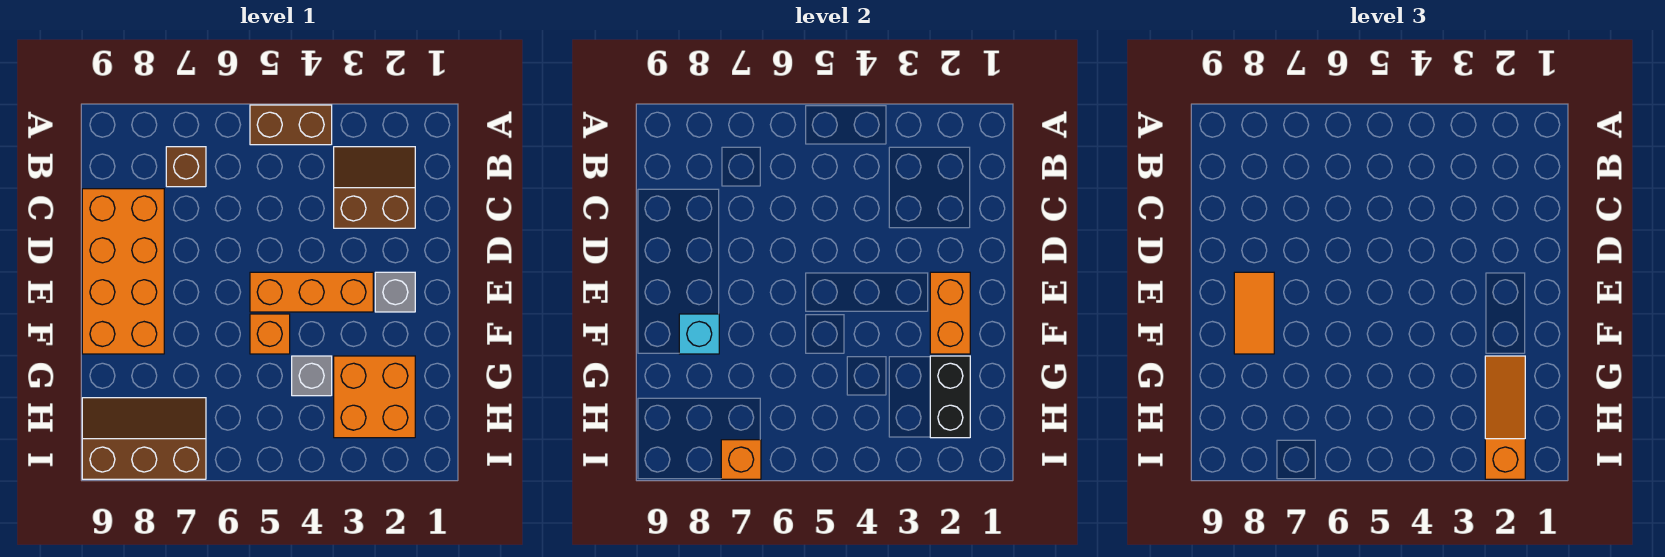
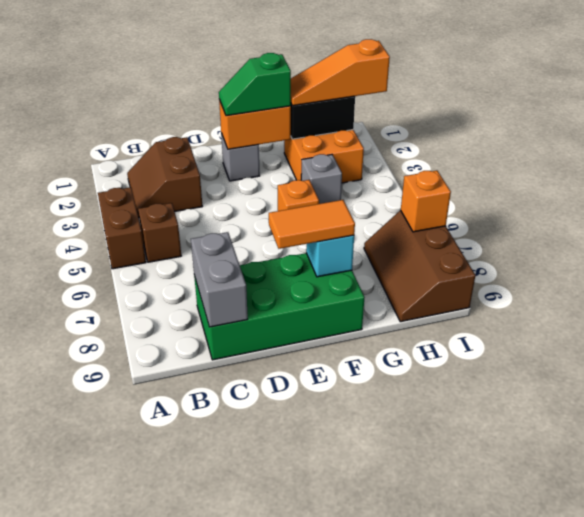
brown brick B7 level 1 -> brown brick B5 level 1
orange brick C8:F9 level 1 -> green brick C8:F9 level 1
none -> grey brick C8:C9 level 2
none -> green slope E2:F2 level 3 top F
orange brick E3:E5 level 1 -> none

